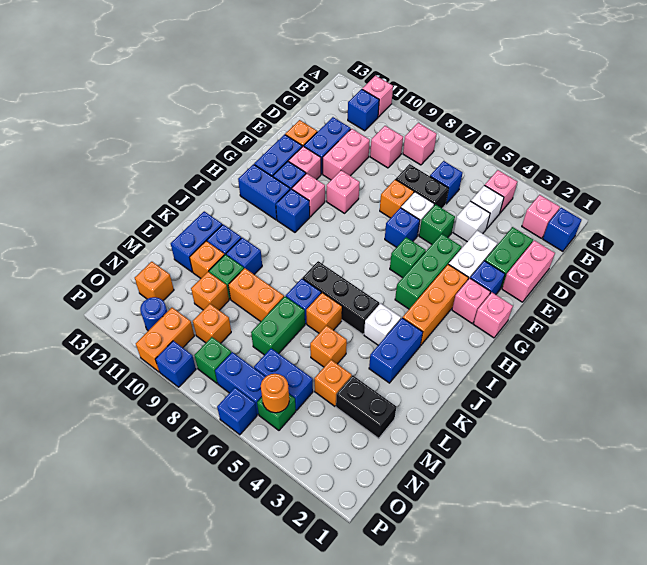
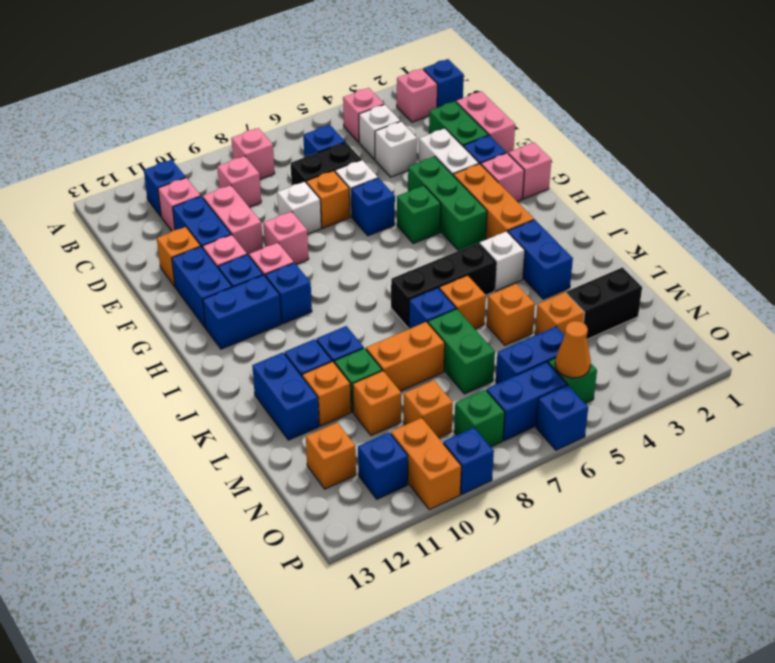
pink brick A11 level 1 -> pink brick C11 level 1
green brick E5 level 1 -> none
none -> white brick E8 level 1
orange round brick O5 level 2 -> orange cone O5 level 2
blue round brick O11 level 1 -> blue brick O11 level 1

